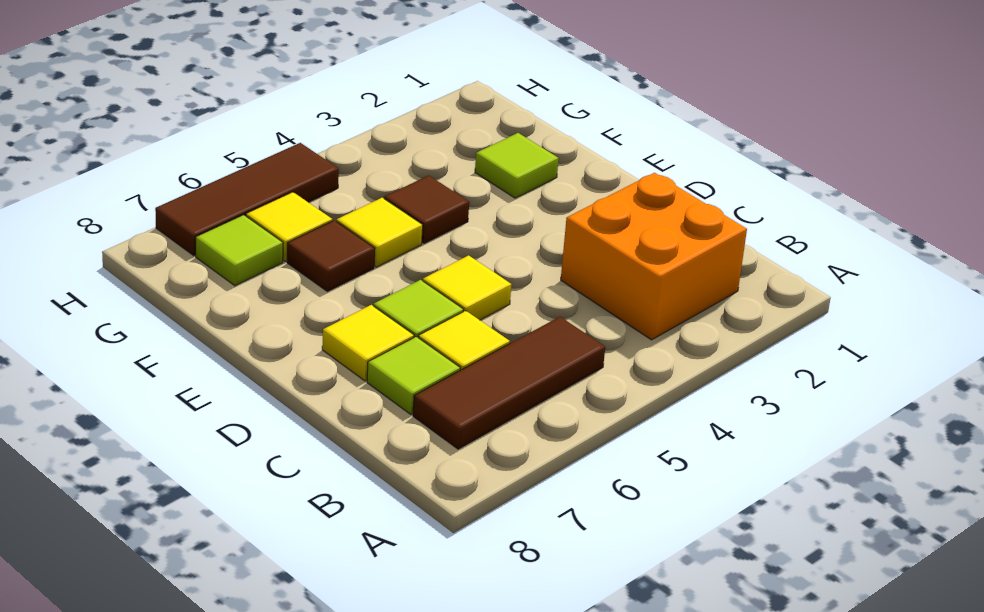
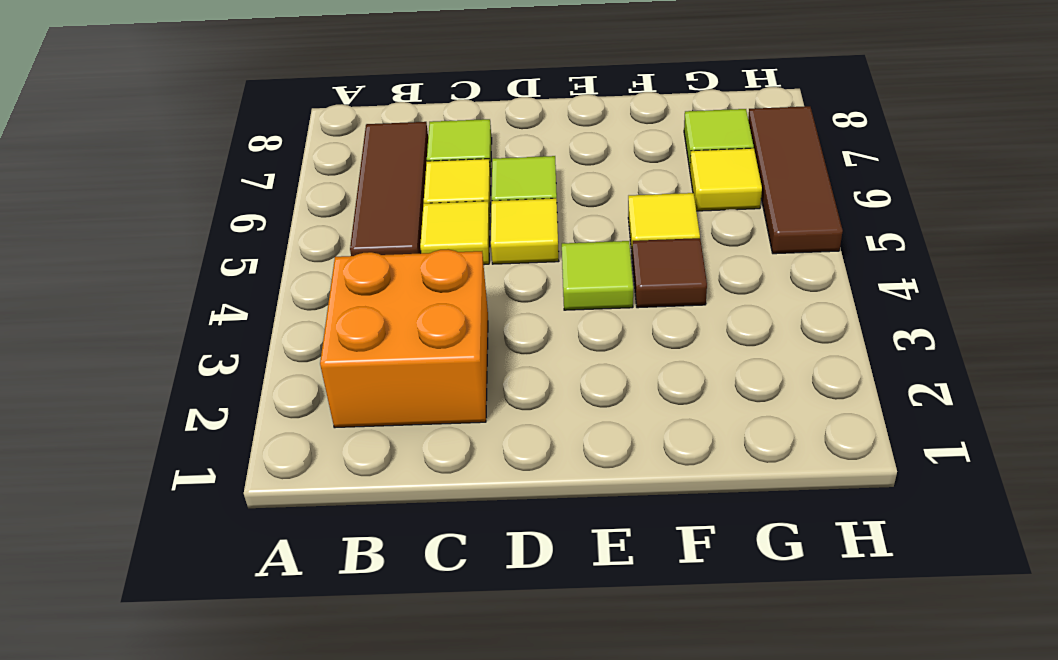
yellow tile D7 level 1 -> yellow tile C5 level 1
lime tile F2 level 1 -> lime tile E4 level 1
brown tile F6 level 1 -> none

